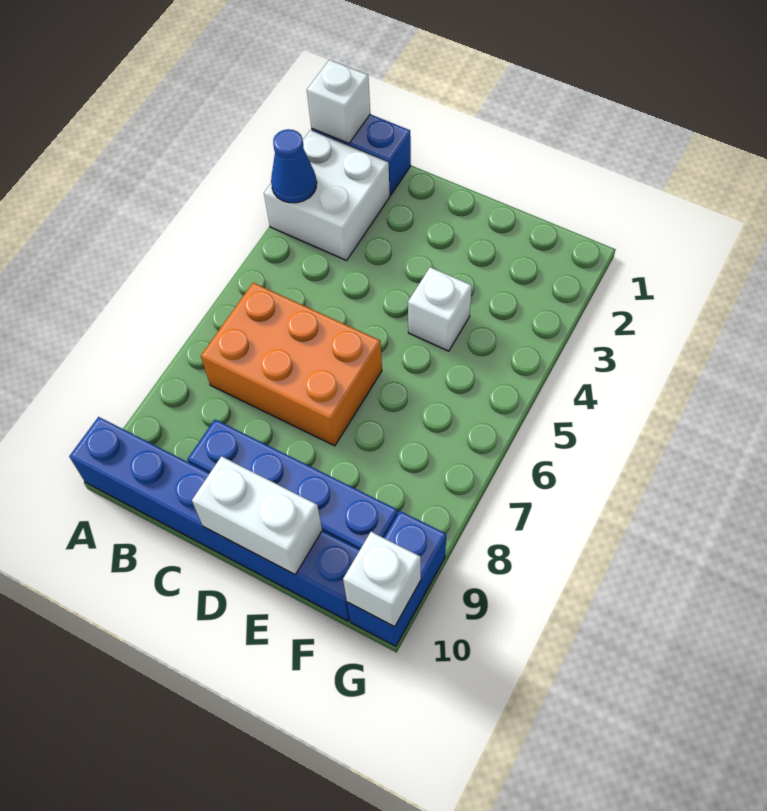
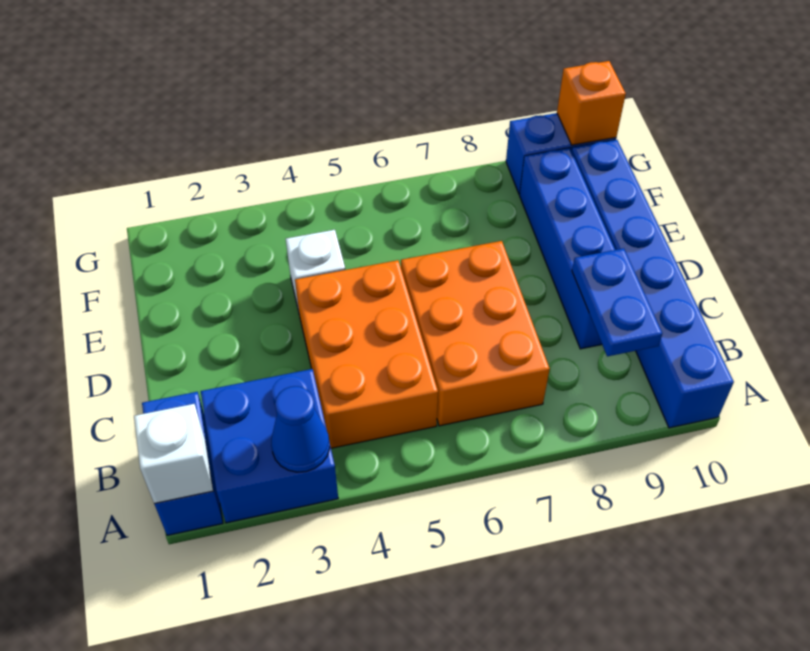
white brick A2:B3 level 1 -> blue brick A2:B3 level 1
none -> orange brick B4:D5 level 1
none -> blue plate B9:C9 level 2
white brick D10:E10 level 2 -> none
white brick G10 level 2 -> orange brick G10 level 2

